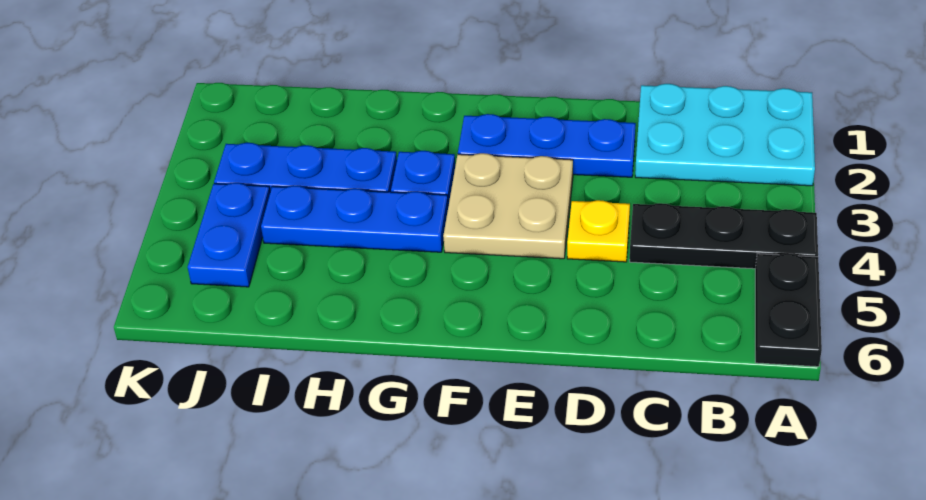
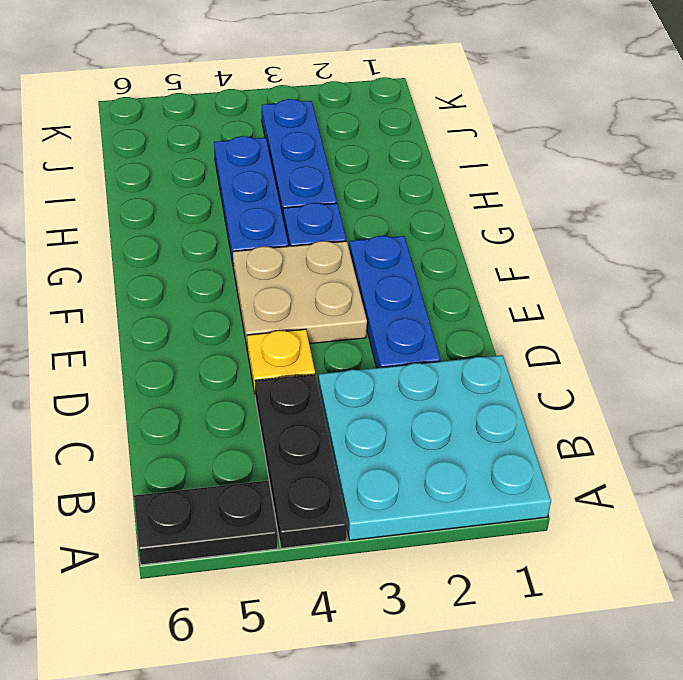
cyan plate A1:C2 level 1 -> cyan plate A1:C3 level 1
blue plate J4:J5 level 1 -> none

